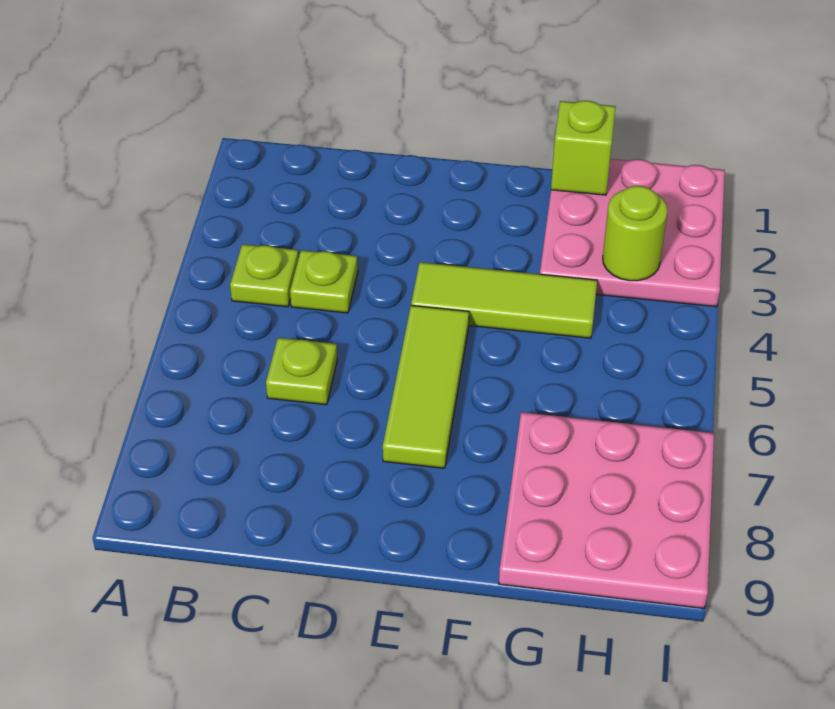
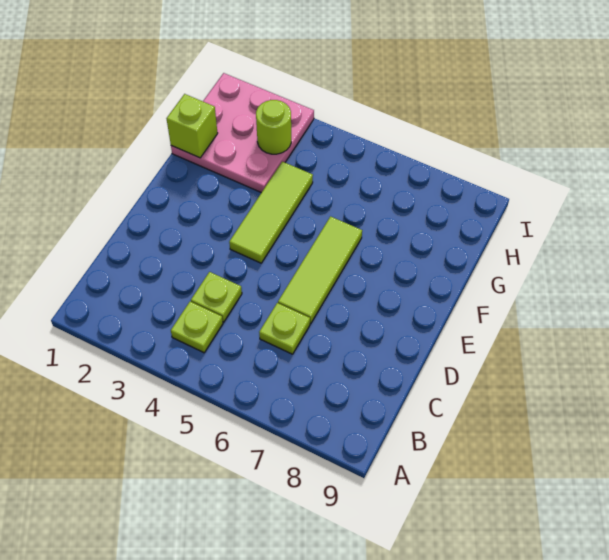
lime tile E5:E7 level 1 -> lime tile D6:F6 level 1
pink plate G7:I9 level 1 -> none

